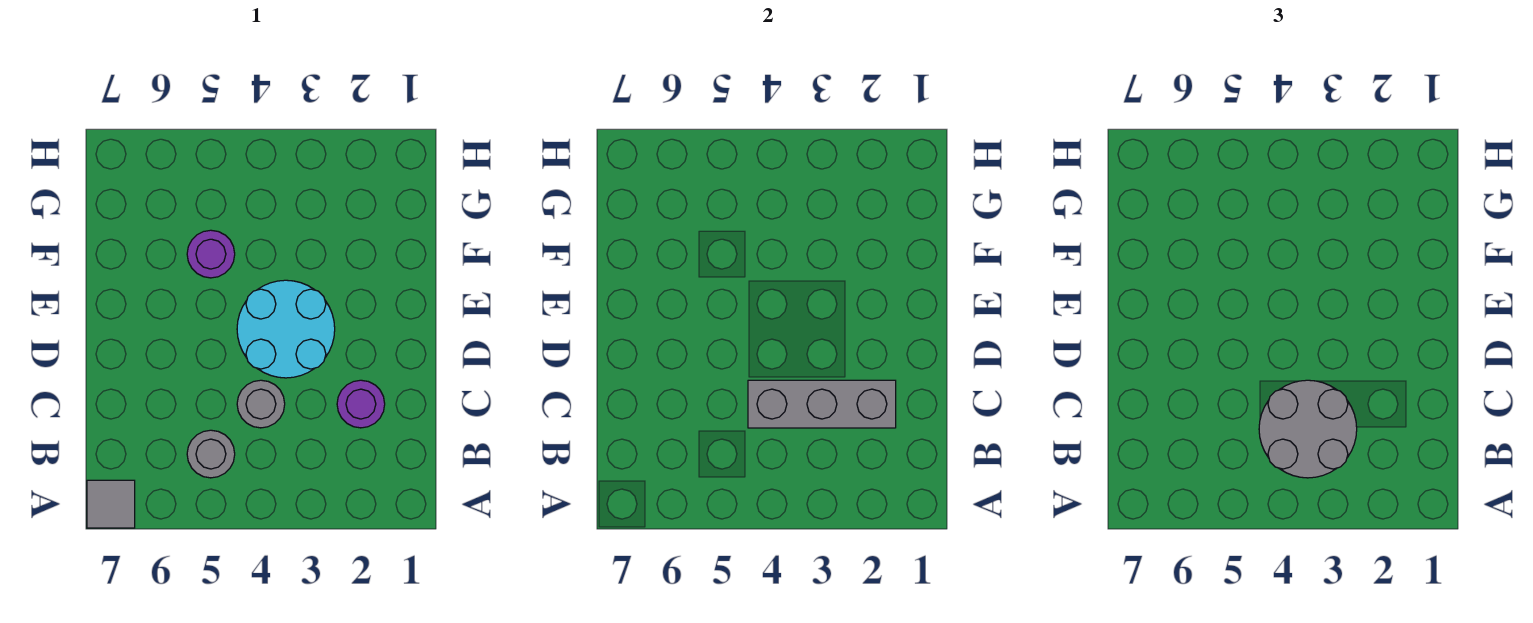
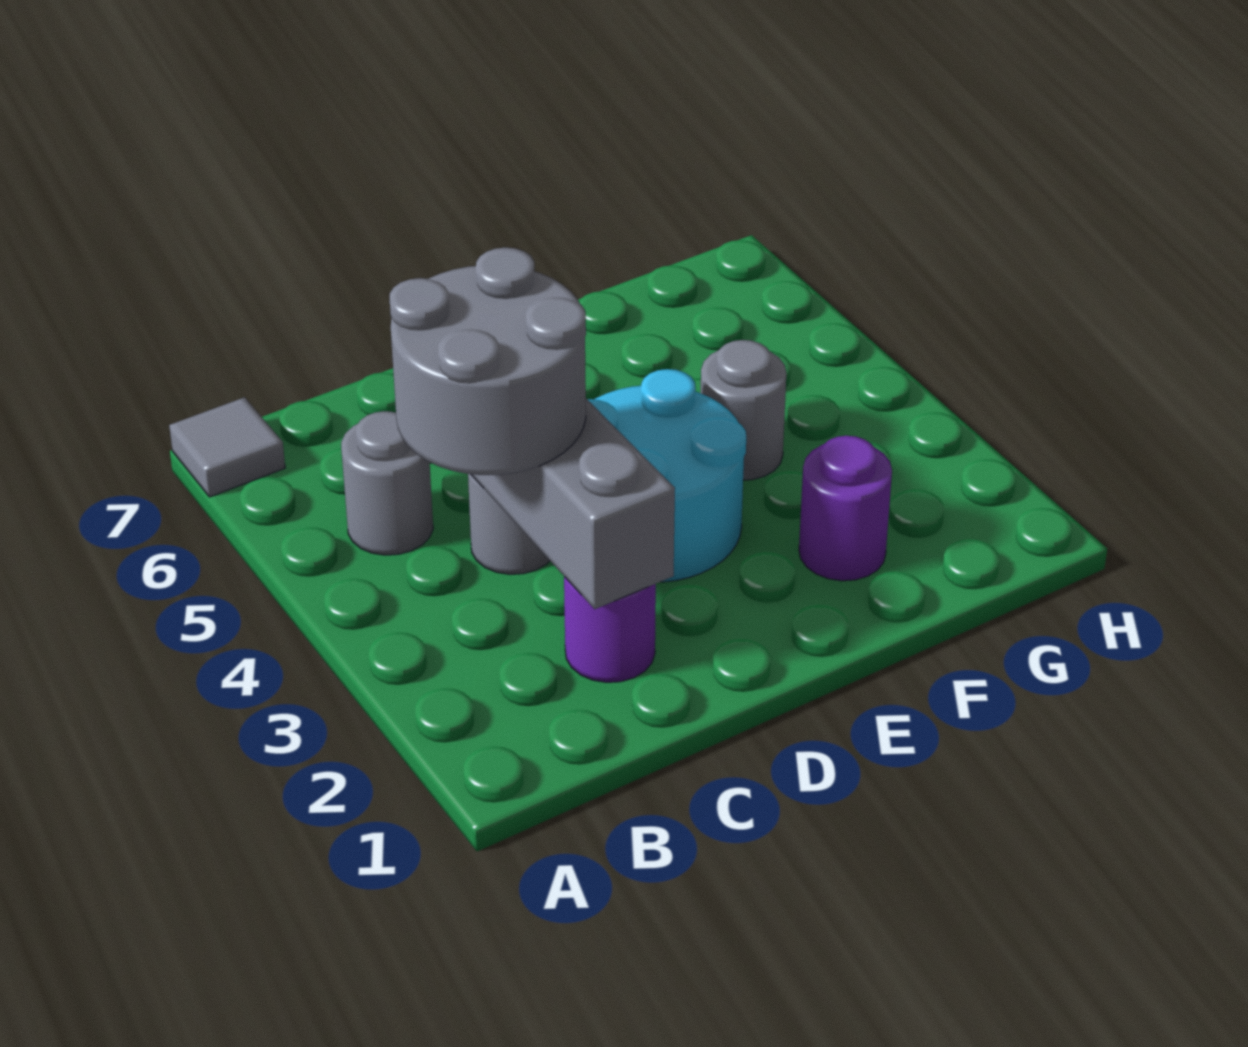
none -> grey round brick F4 level 1
purple round brick F5 level 1 -> purple round brick F2 level 1

